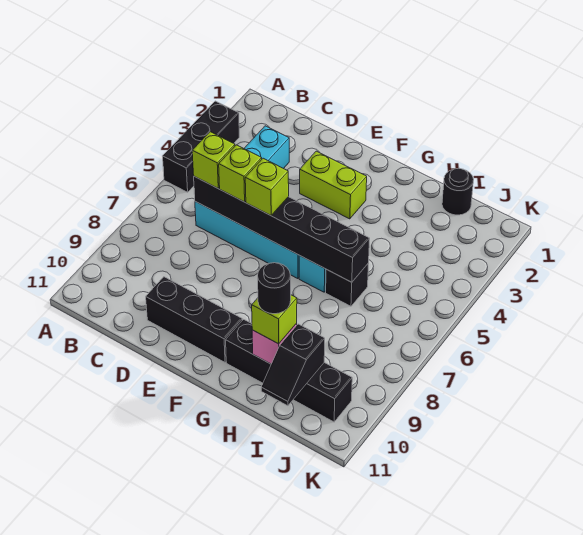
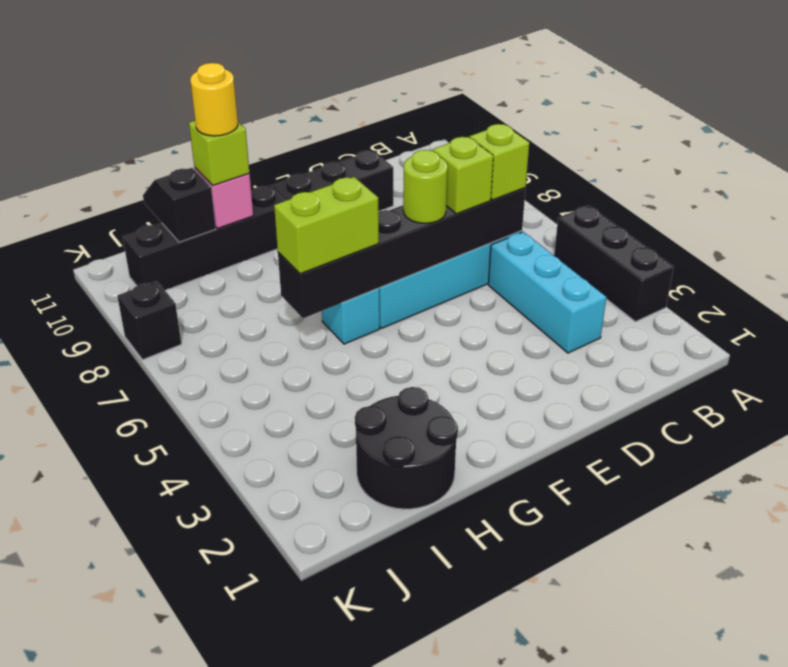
lime brick E3:F3 level 1 -> lime brick G6:H6 level 3
lime brick E6 level 3 -> lime round brick E6 level 3
black brick H6 level 1 -> black brick K8 level 1
black round brick H10 level 4 -> yellow round brick H10 level 4
black round brick I1 level 1 -> black round brick H1:I2 level 1

